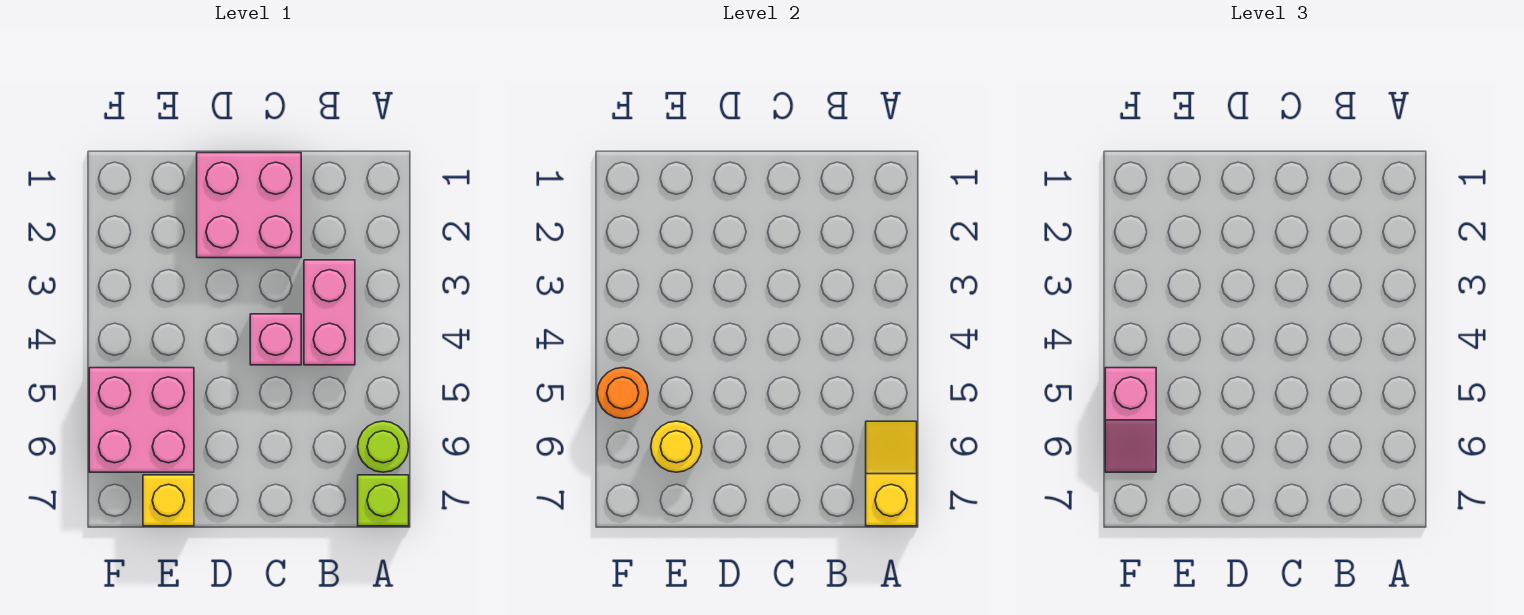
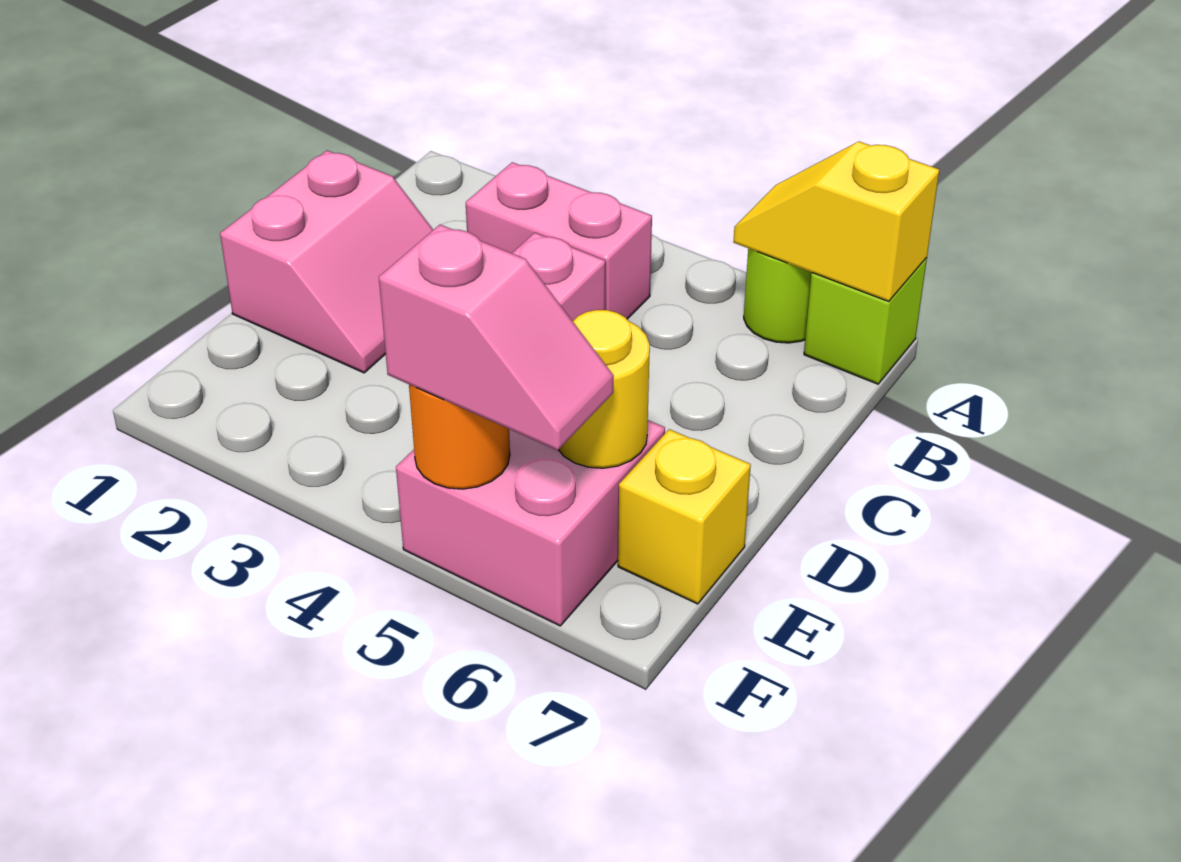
pink brick C1:D2 level 1 -> pink slope C1:D2 level 1 top 1

